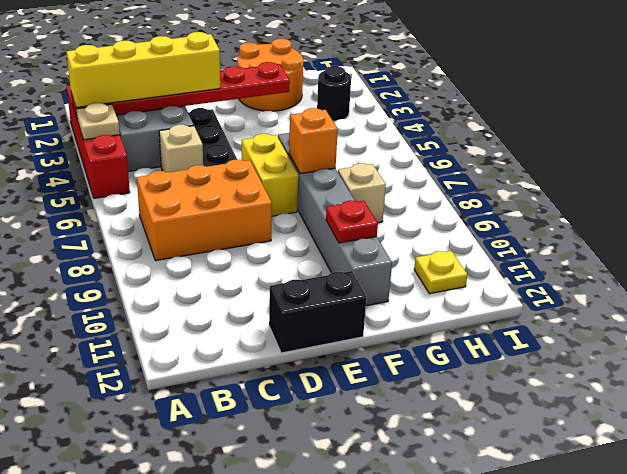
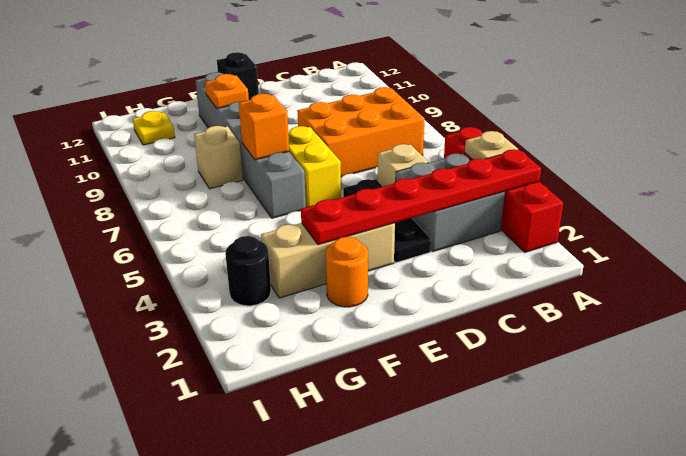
yellow brick A3:D3 level 3 -> none
black brick D12:E12 level 1 -> black brick E12 level 1
none -> tan brick E3:G3 level 1
orange round brick F1:G2 level 1 -> orange round brick F2 level 1
red plate F10 level 2 -> orange plate F10 level 2

